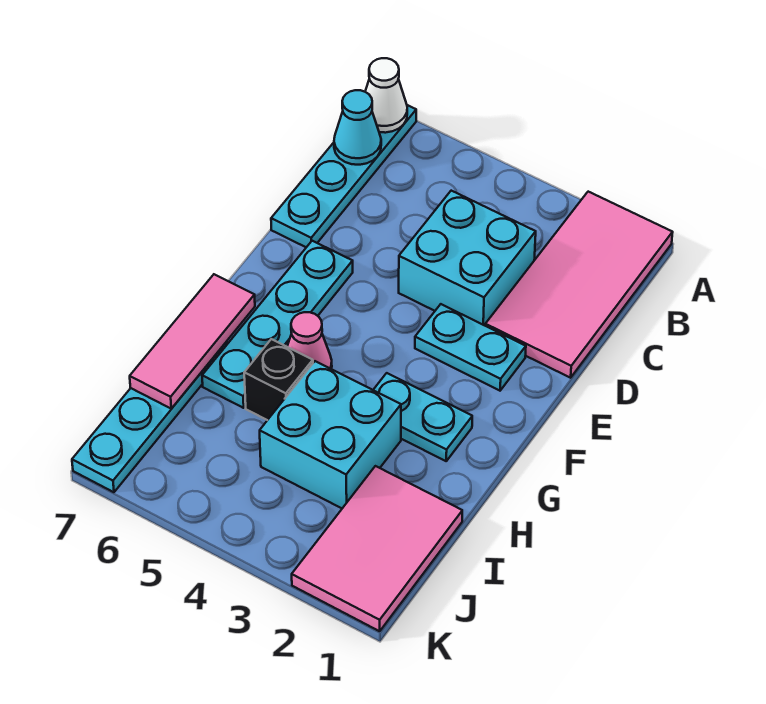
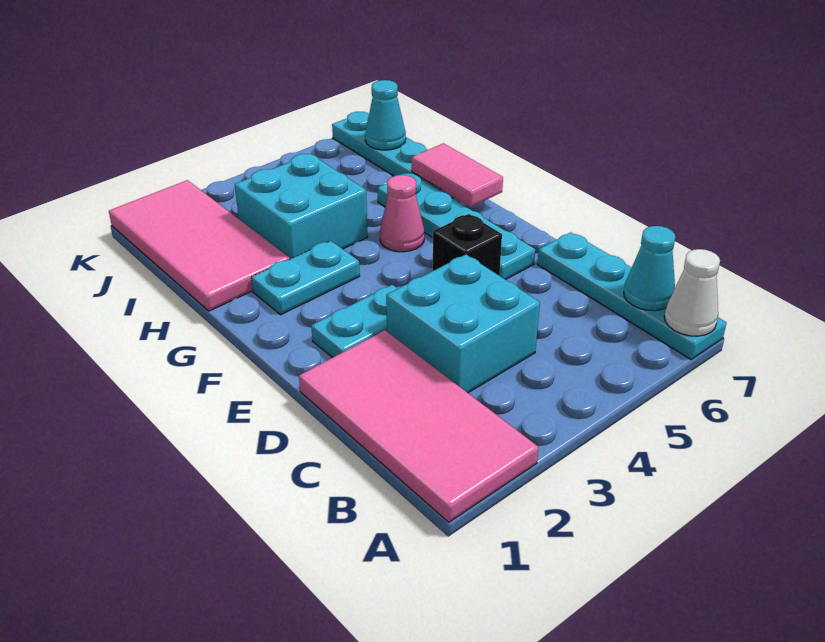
pink tile G7:I7 level 2 -> pink tile G7:H7 level 2
black brick H5 level 1 -> black brick E5 level 1
pink tile I1:K2 level 1 -> pink tile H1:K2 level 1
none -> cyan cone J7 level 2

